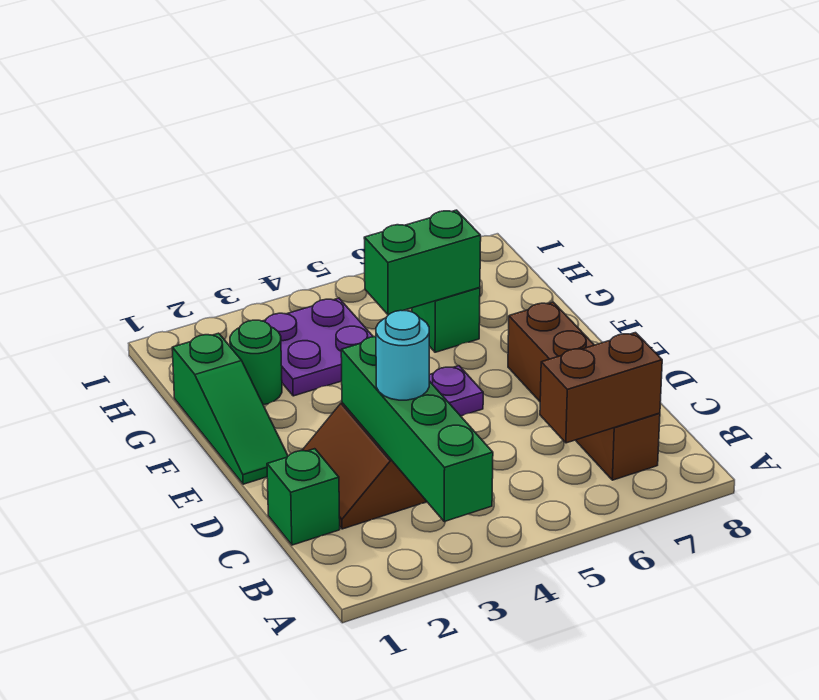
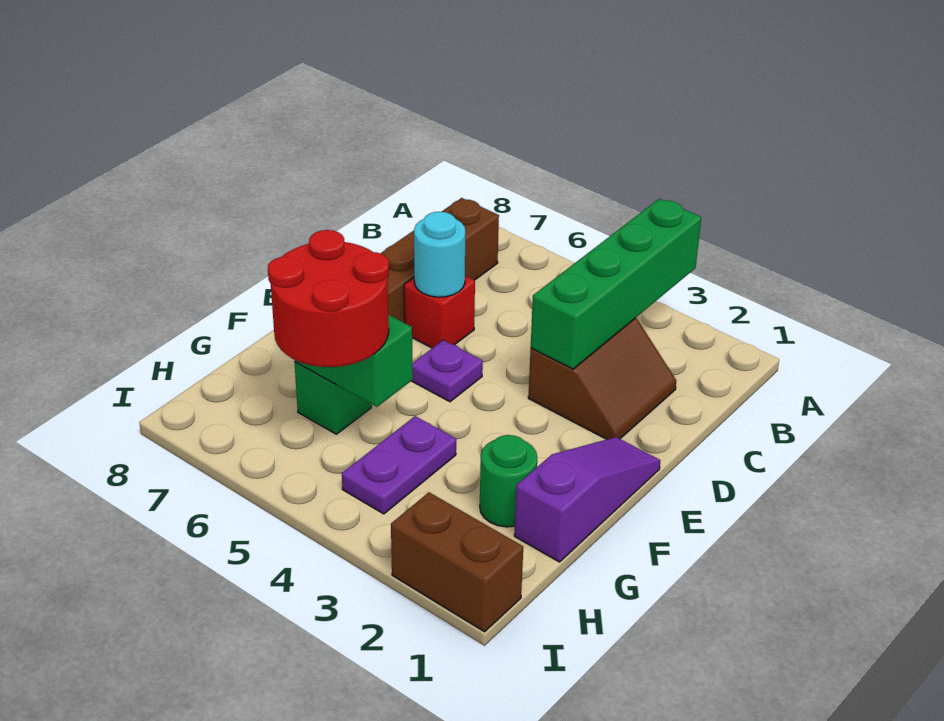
brown brick B6:B7 level 2 -> brown brick I1:I2 level 1
green brick C1 level 1 -> none
cyan round brick C3 level 3 -> cyan round brick D6 level 2
none -> red brick D6 level 1
green slope E1:G1 level 1 top G -> purple slope E1:G1 level 1 top G
purple plate G3:H4 level 1 -> purple plate G4:H4 level 1
none -> red round brick G5:H6 level 3

